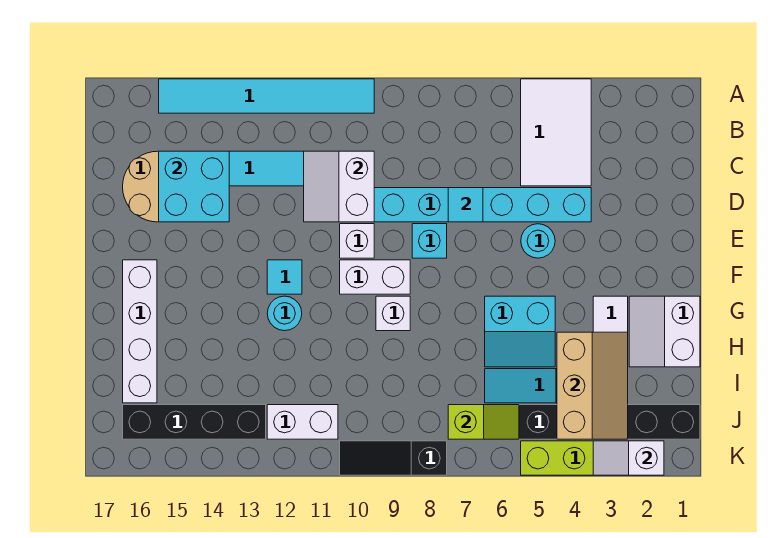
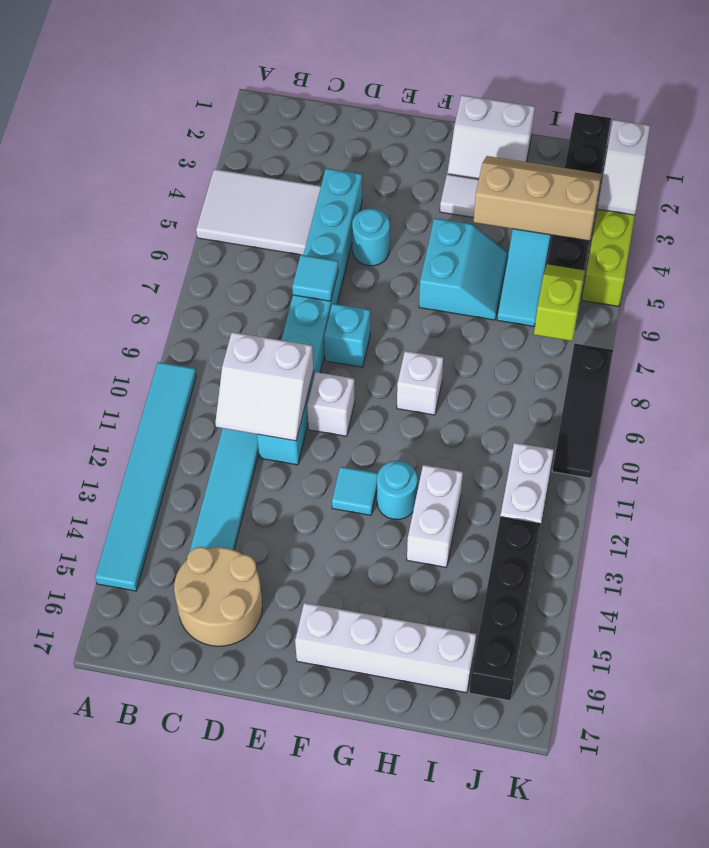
cyan brick C14:D15 level 2 -> none
white brick F9:F10 level 1 -> white brick H12:H13 level 1

